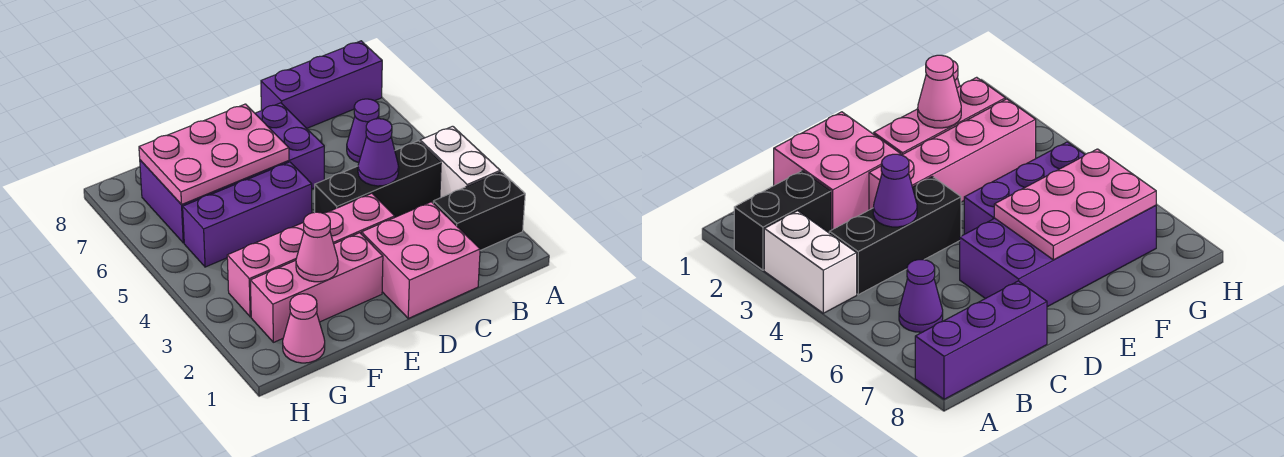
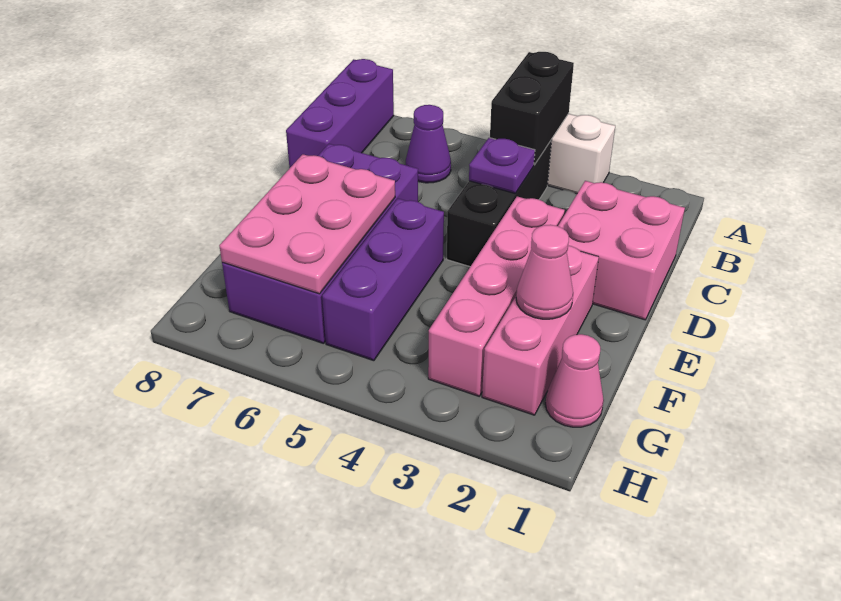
black brick A2:B2 level 1 -> black brick A4:B4 level 2
purple cone C4 level 2 -> purple plate C4 level 2

